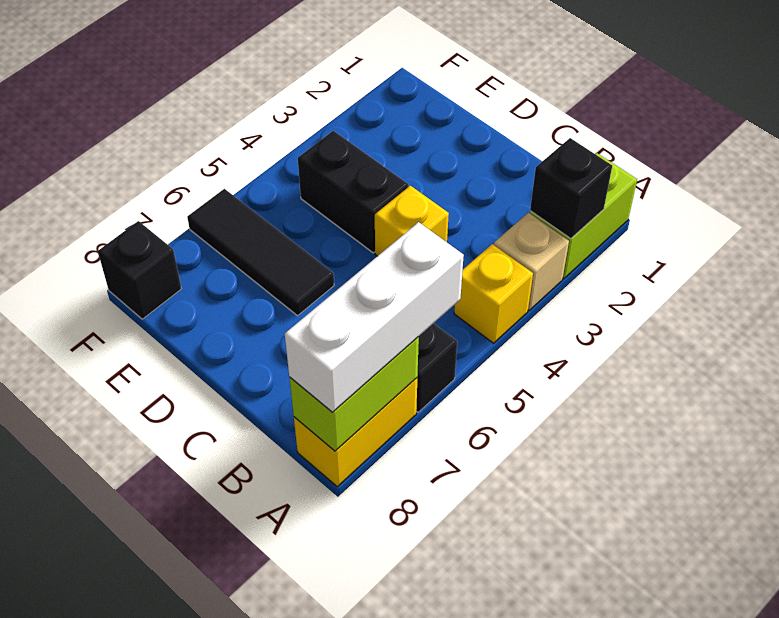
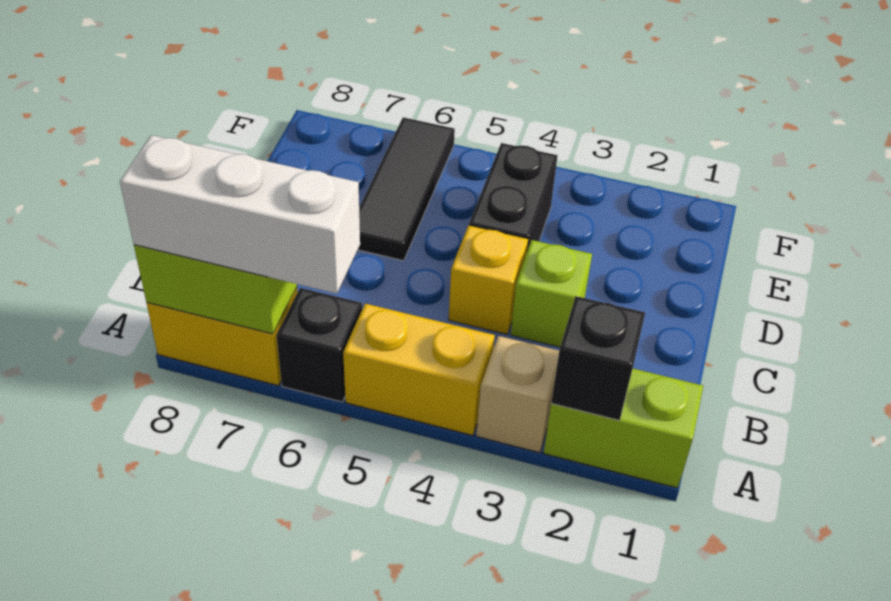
yellow brick A4 level 1 -> yellow brick A4:A5 level 1
none -> lime brick C3 level 1
black brick F8 level 1 -> none

